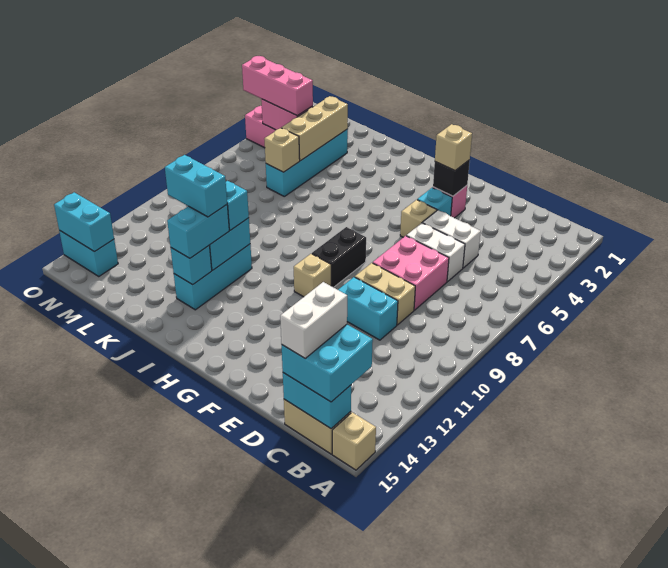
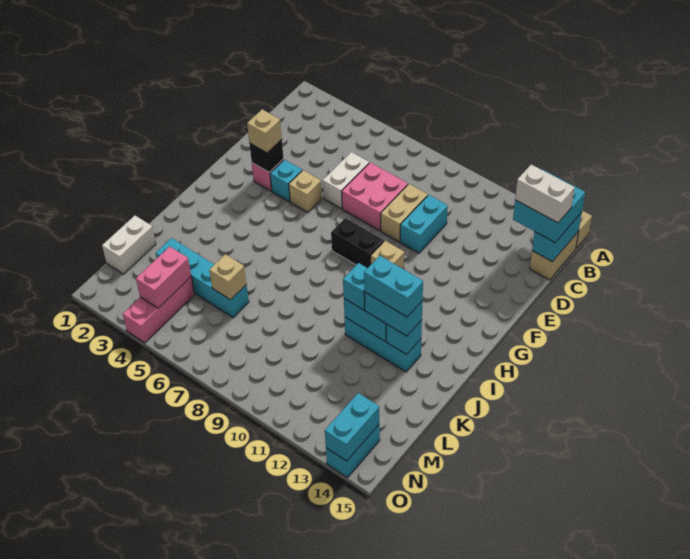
white brick D5:E5 level 1 -> white brick L1:M1 level 1
cyan brick J12:K12 level 4 -> cyan brick J12:J13 level 4
tan brick L3:L5 level 2 -> none
pink brick M4:O4 level 3 -> none

